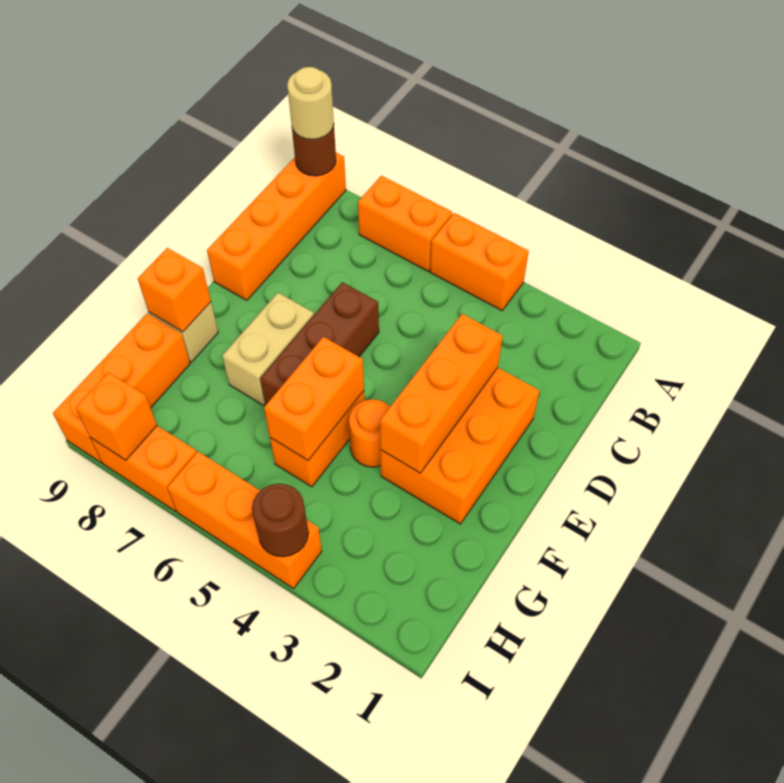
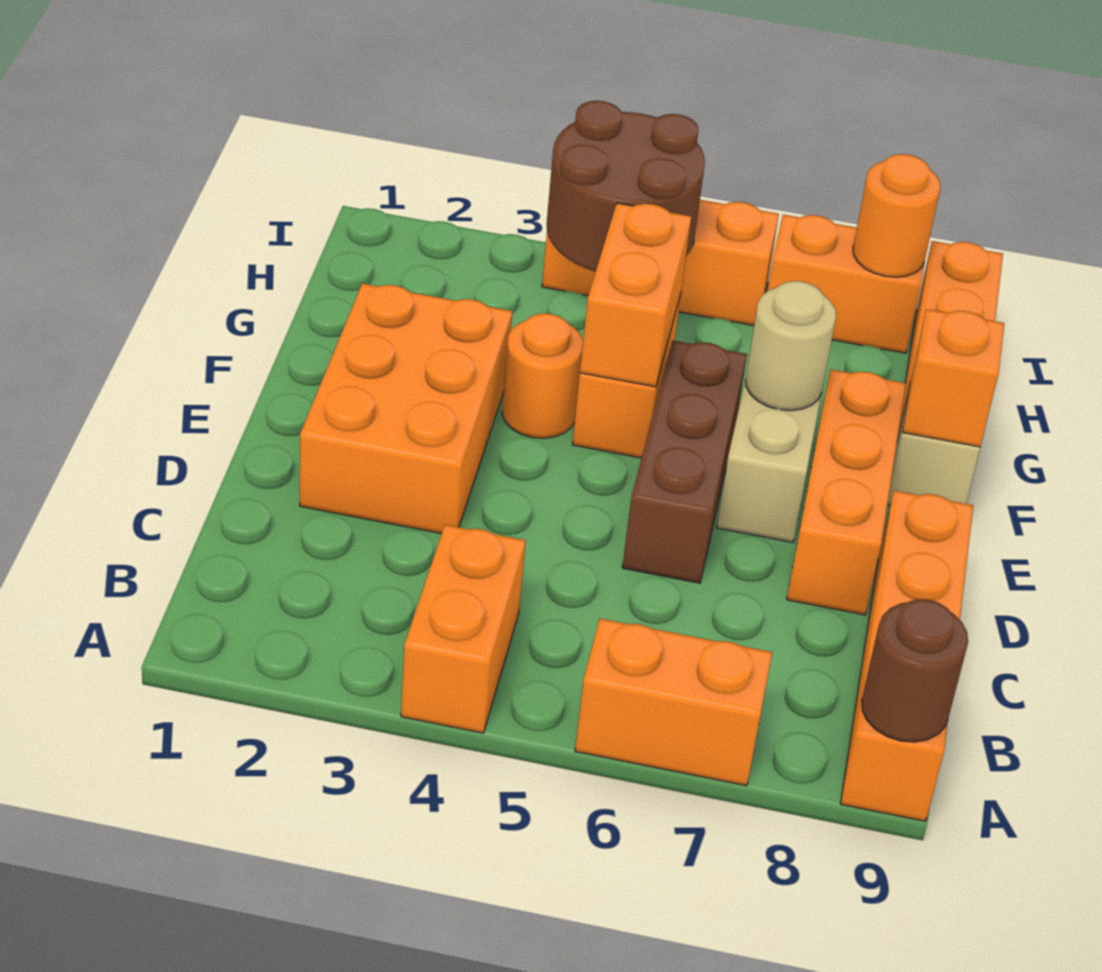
orange brick A4:A5 level 1 -> orange brick A4:B4 level 1
tan round brick A9 level 3 -> tan round brick F7 level 2
orange brick D3:F3 level 2 -> orange brick D8:F8 level 1
brown round brick I4 level 2 -> brown round brick H4:I5 level 2
orange brick I8 level 2 -> orange round brick I8 level 2

